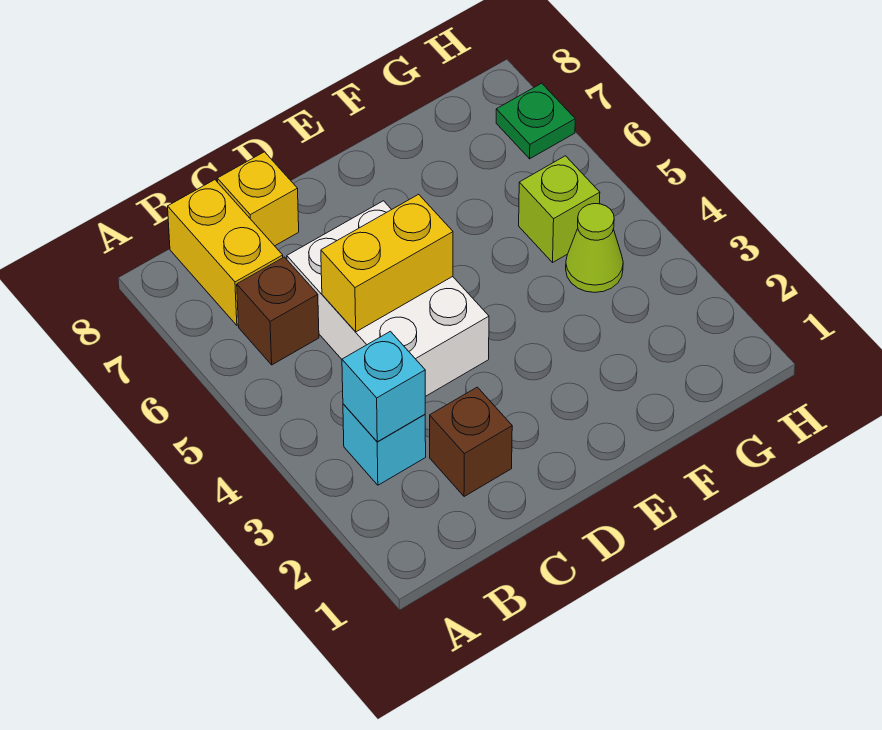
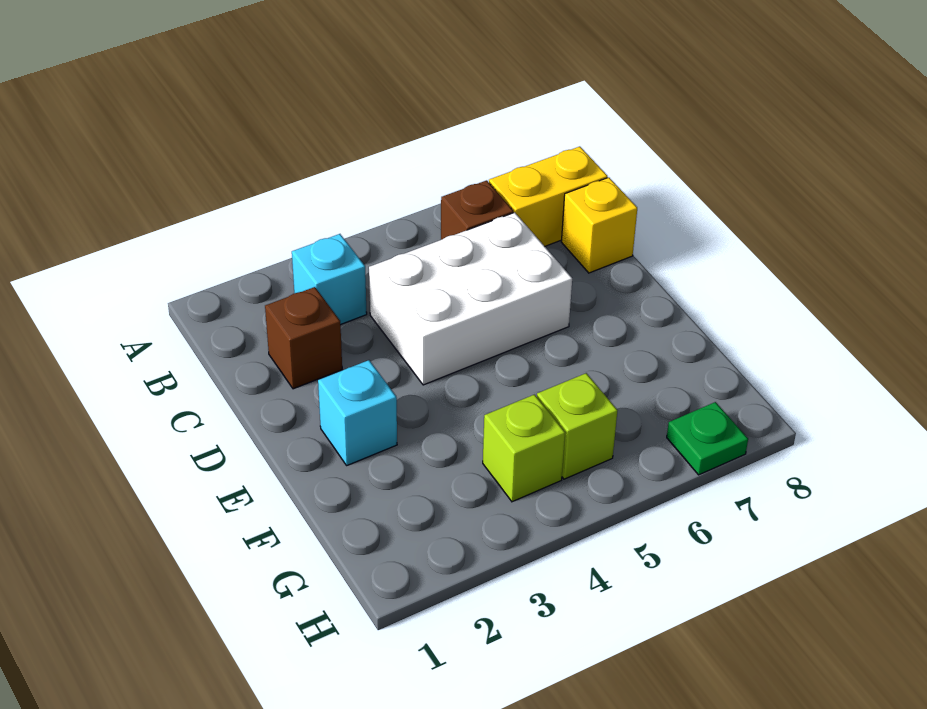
cyan brick B3 level 2 -> cyan brick E2 level 1
yellow brick C5:D5 level 2 -> none
lime cone G4 level 1 -> lime brick G4 level 1

